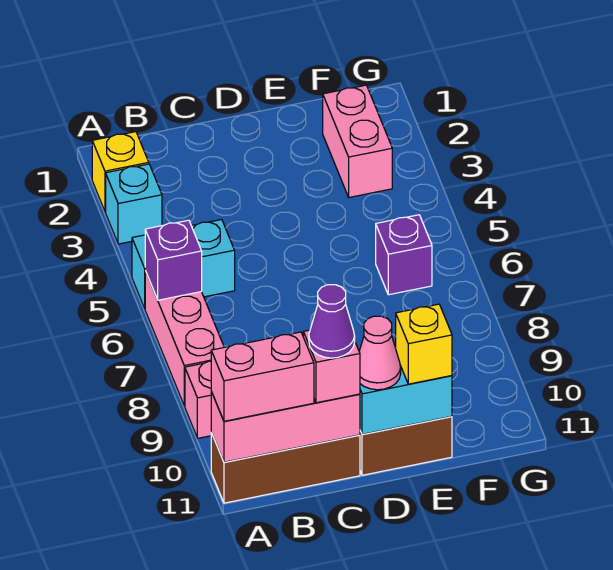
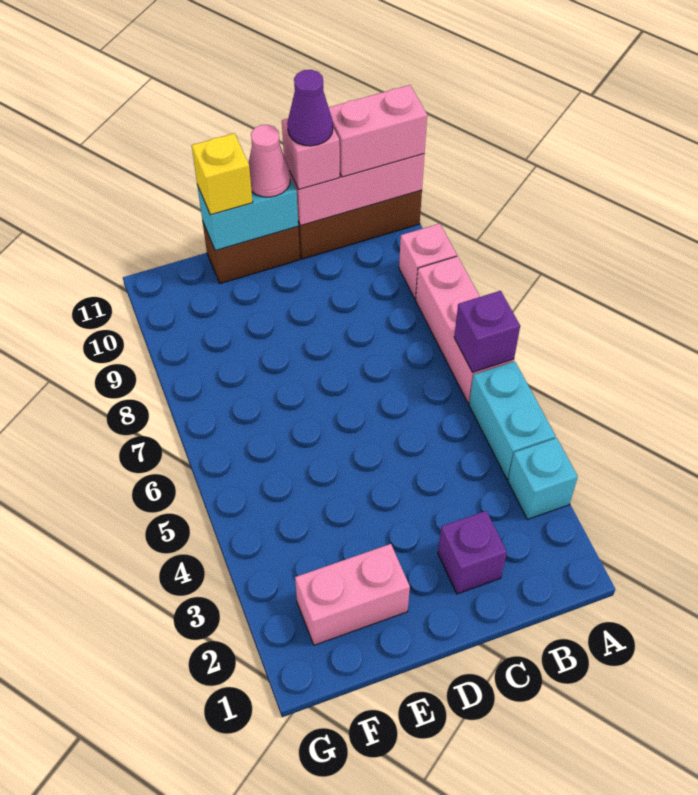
yellow brick A2 level 1 -> none
cyan brick A5:B5 level 1 -> cyan brick A4:A5 level 1
pink brick F2:F3 level 1 -> pink brick E2:F2 level 1
purple brick F6 level 1 -> purple brick C2 level 1

